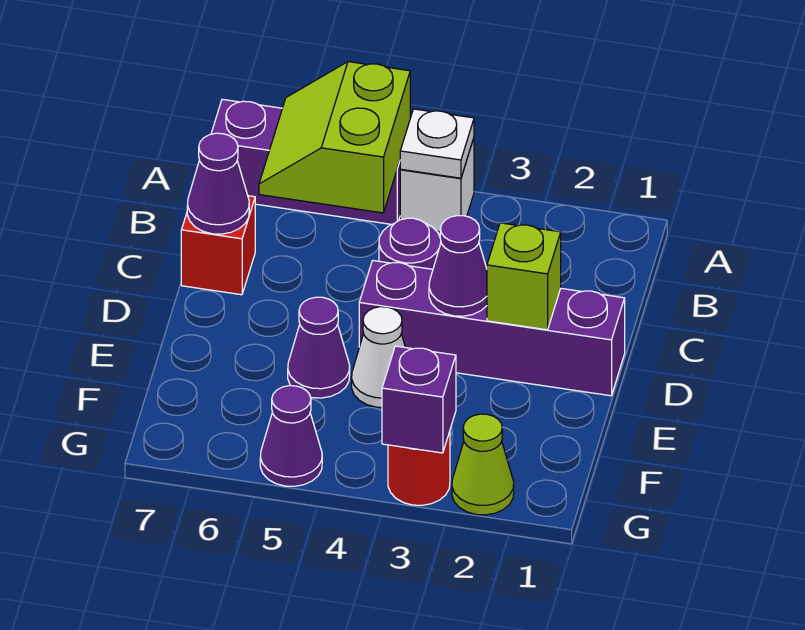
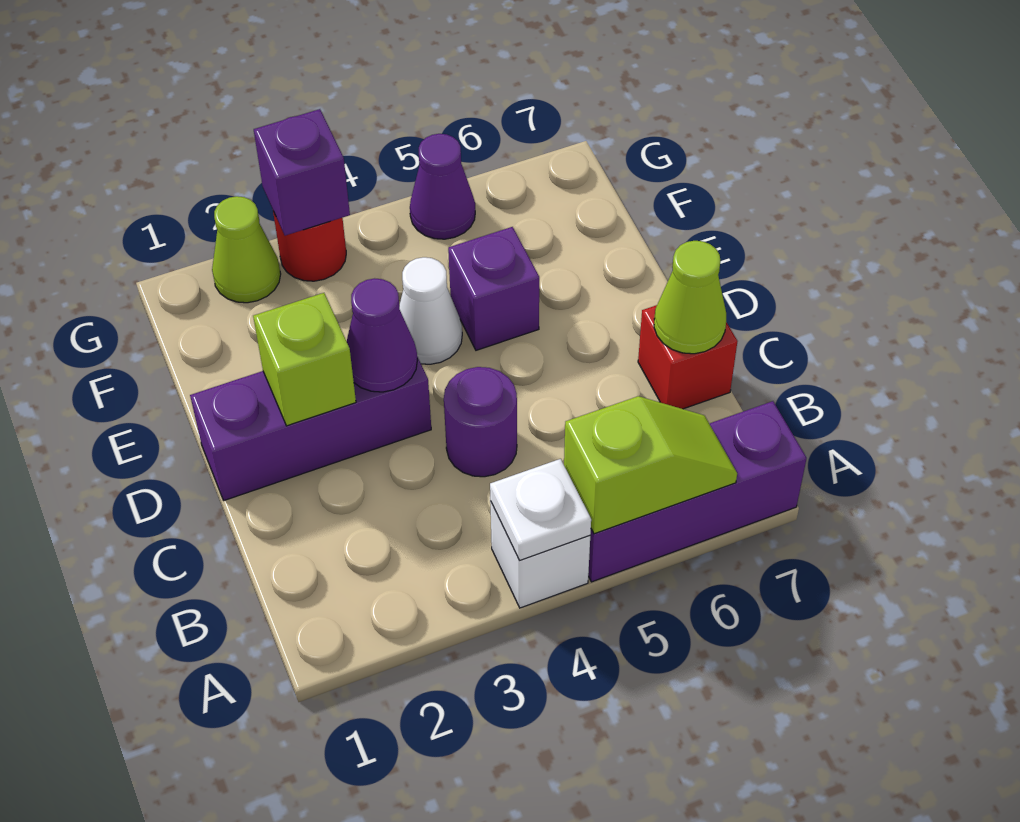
lime slope A5:B6 level 2 top 5 -> lime slope A5:A6 level 2 top 5
purple cone C7 level 2 -> lime cone C7 level 2
purple brick D1:D4 level 1 -> purple brick D1:D3 level 1
purple cone E5 level 1 -> purple brick E5 level 1

